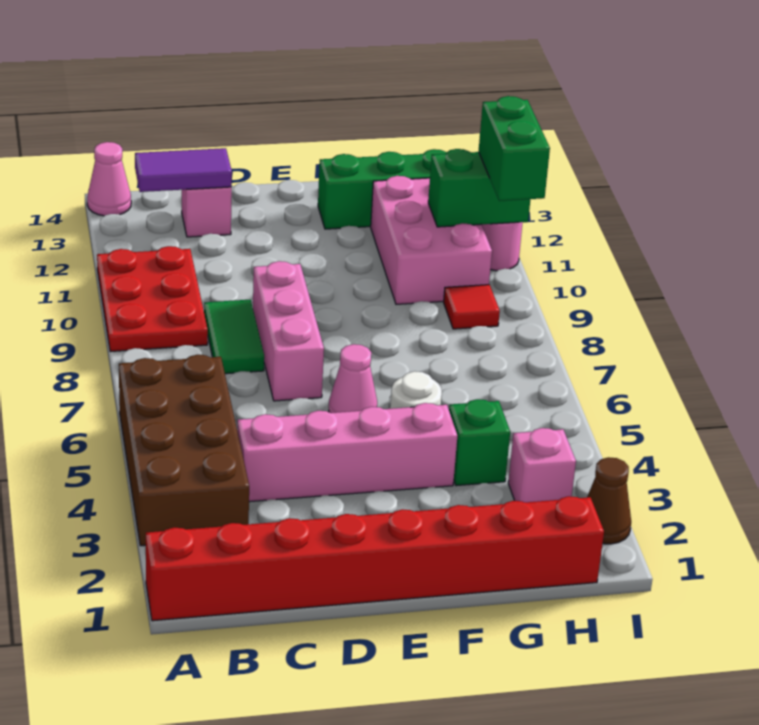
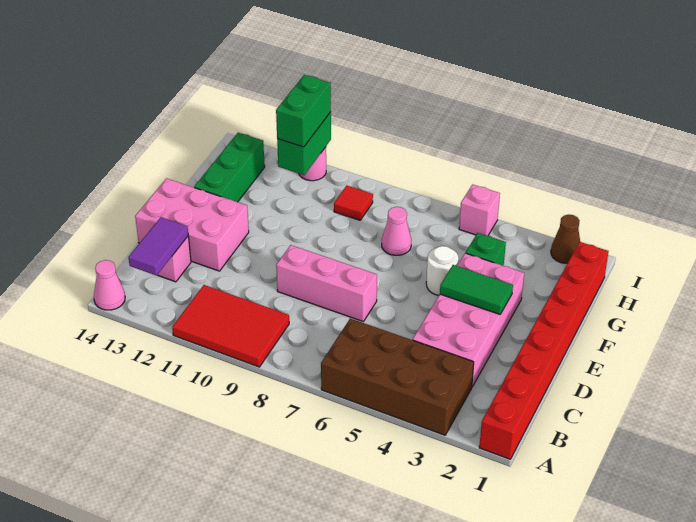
red plate A9:B11 level 1 -> red tile A9:B11 level 1
pink brick C4:F4 level 1 -> pink brick C3:F4 level 1
green tile C8:C9 level 1 -> green tile E3:E4 level 2
pink cone E6 level 1 -> pink cone G7 level 1
pink brick G10:H12 level 1 -> pink brick D12:E14 level 1
pink brick H3 level 1 -> pink brick I5 level 1
green brick I10:I11 level 3 -> green brick H11:I11 level 3

